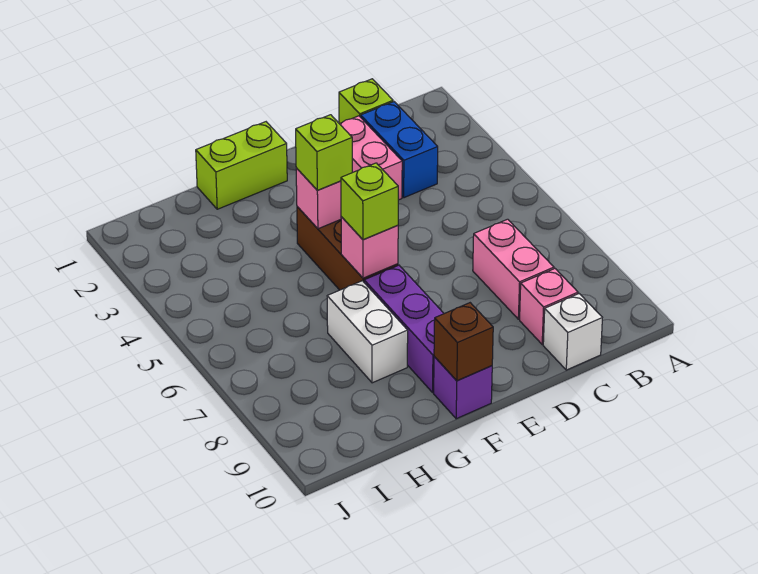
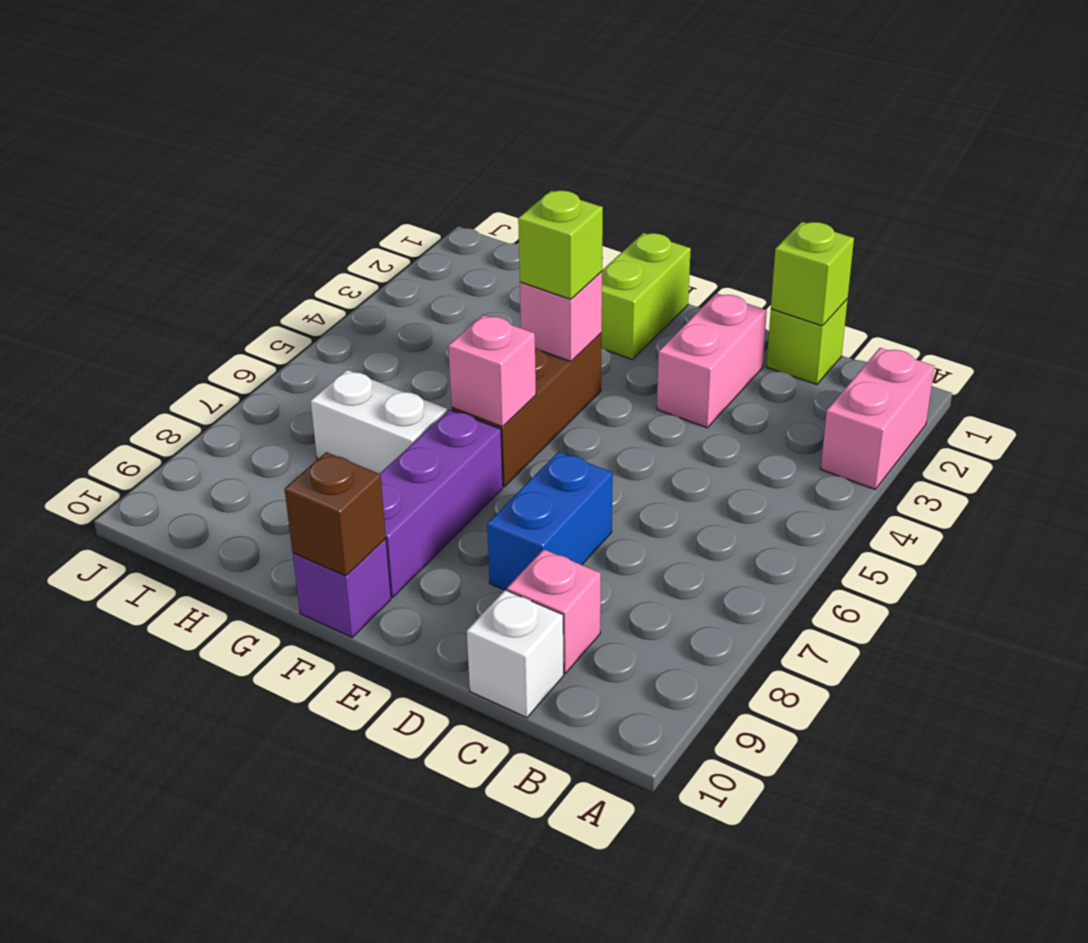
blue brick C2:C3 level 1 -> blue brick D7:D8 level 1
pink brick C7:C8 level 1 -> pink brick A2:A3 level 1
lime brick F1:G1 level 1 -> lime brick F1:F2 level 1
lime brick F6 level 3 -> lime brick C1 level 2
white brick G7:G8 level 1 -> white brick G7:H7 level 1

